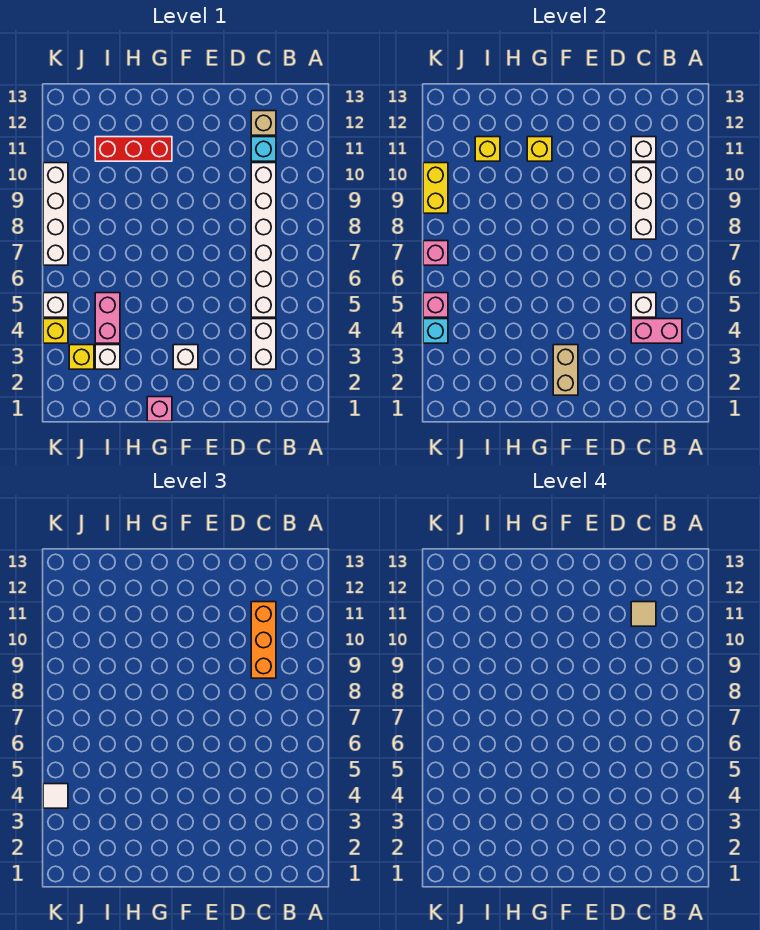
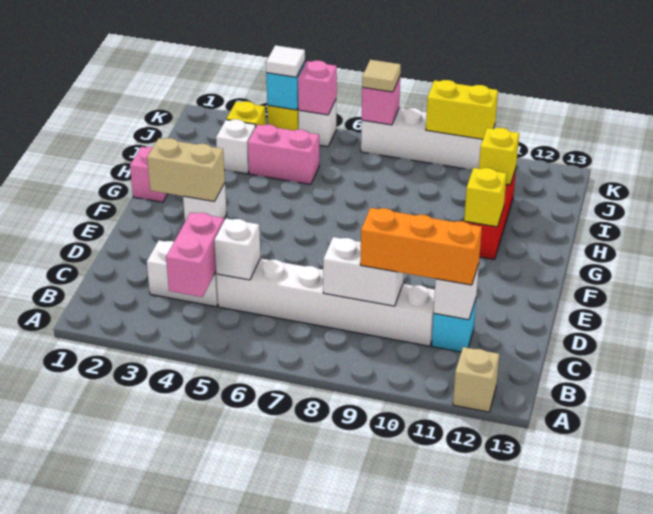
white brick C8:C10 level 2 -> white brick C8:C9 level 2
tan tile C11 level 4 -> tan tile K7 level 3
tan brick C12 level 1 -> tan brick A12 level 1

